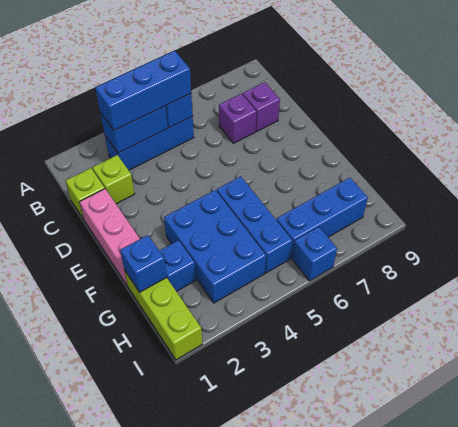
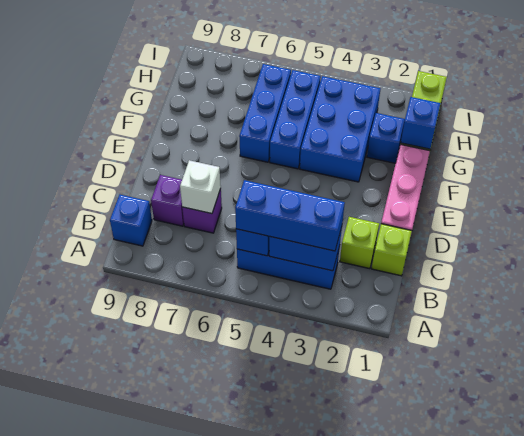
none -> white brick C7 level 2
blue brick H6:H8 level 1 -> blue brick F6:H6 level 1
blue brick I6 level 1 -> blue brick B9 level 1

